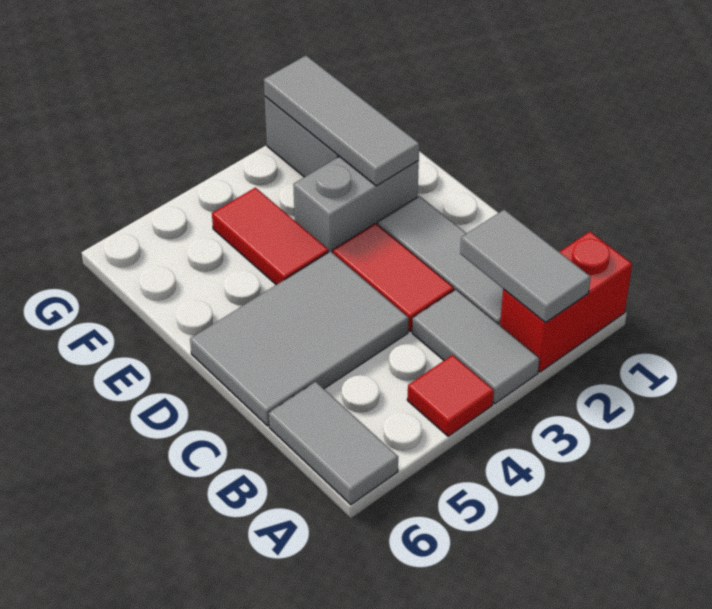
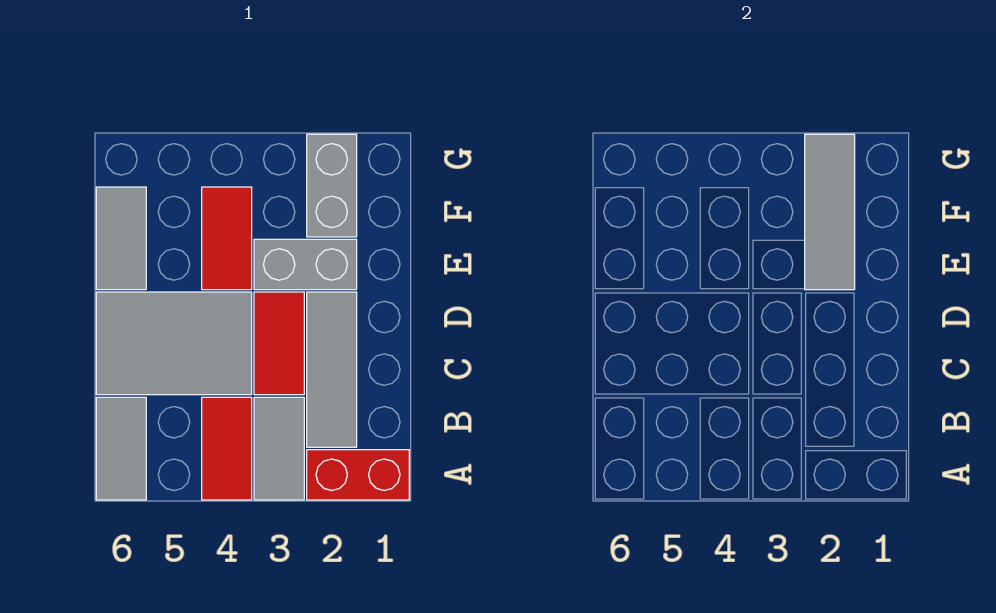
grey tile A2:B2 level 2 -> grey tile E6:F6 level 1
red tile A4 level 1 -> red tile A4:B4 level 1

